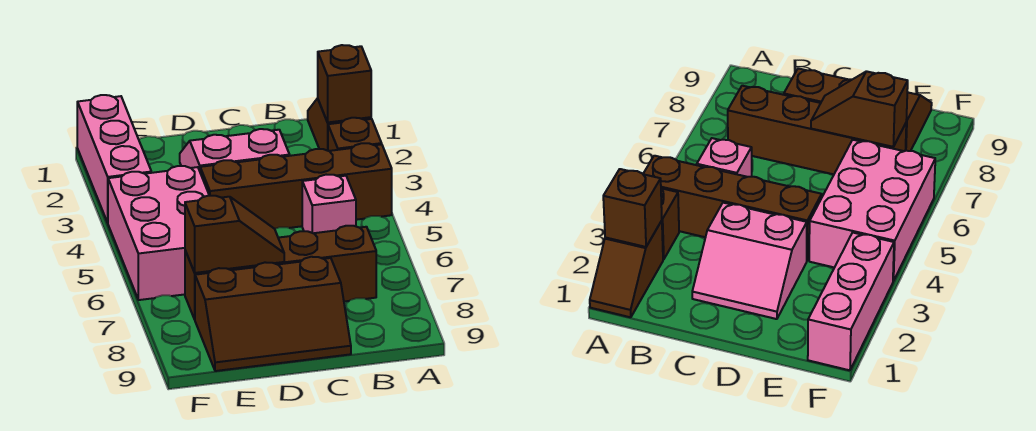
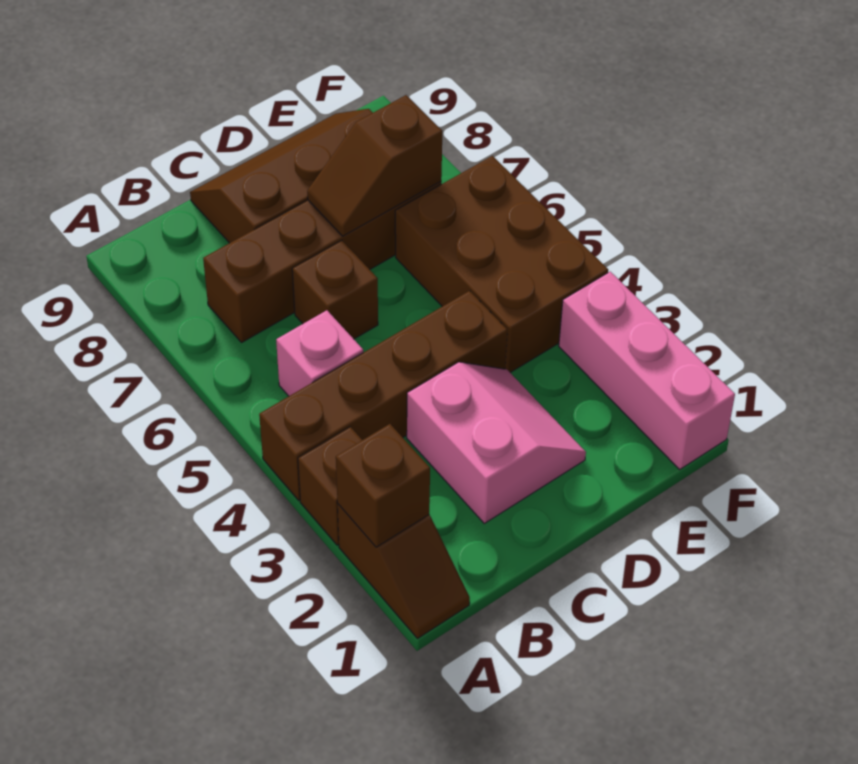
pink slope C2:D3 level 1 top 3 -> pink slope C2:D3 level 1 top C
none -> brown brick C6 level 1
pink brick E4:F6 level 1 -> brown brick E4:F6 level 1

